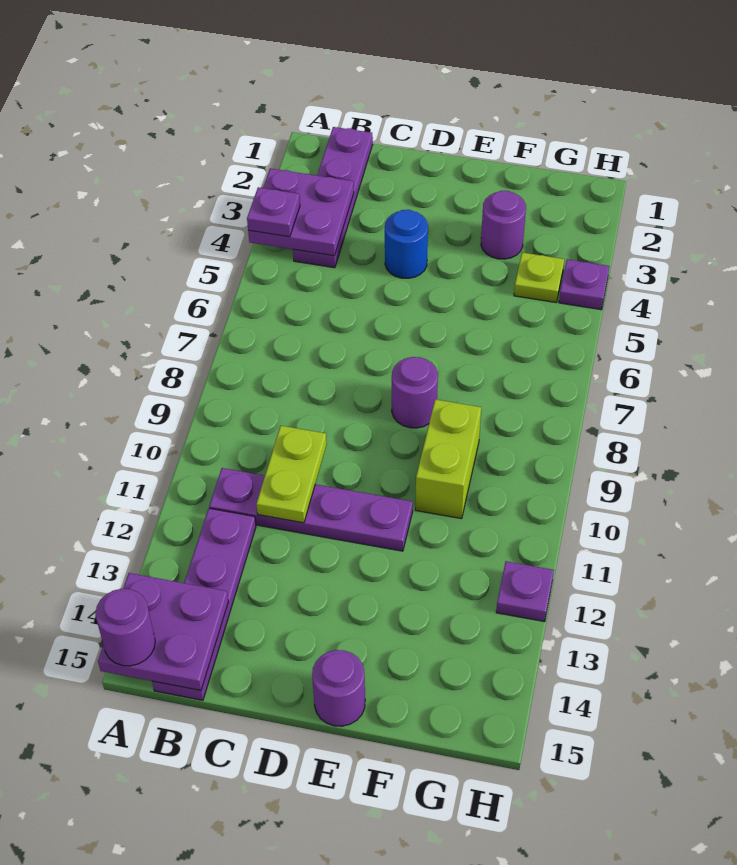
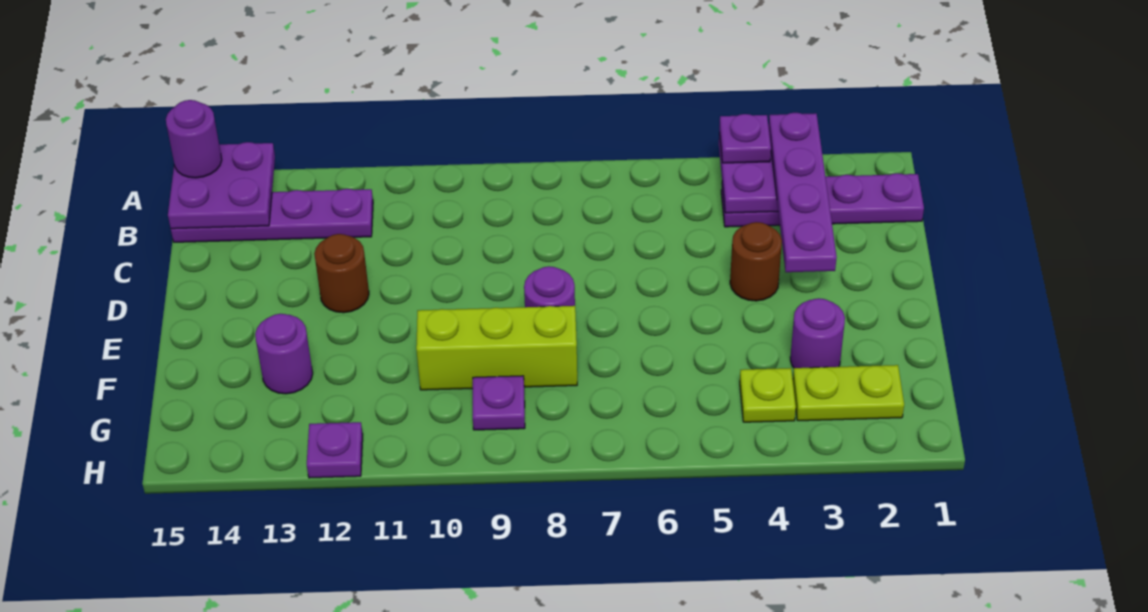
purple plate B11:E11 level 1 -> purple plate A3:D3 level 3
lime plate C10:C11 level 2 -> lime plate G2:G3 level 1
blue round brick D4 level 1 -> brown round brick D4 level 1
none -> brown round brick D12 level 1
purple round brick E15 level 1 -> purple round brick F13 level 1
lime brick F9:F10 level 1 -> lime brick F8:F10 level 1
purple plate H4 level 1 -> purple plate G9 level 1

